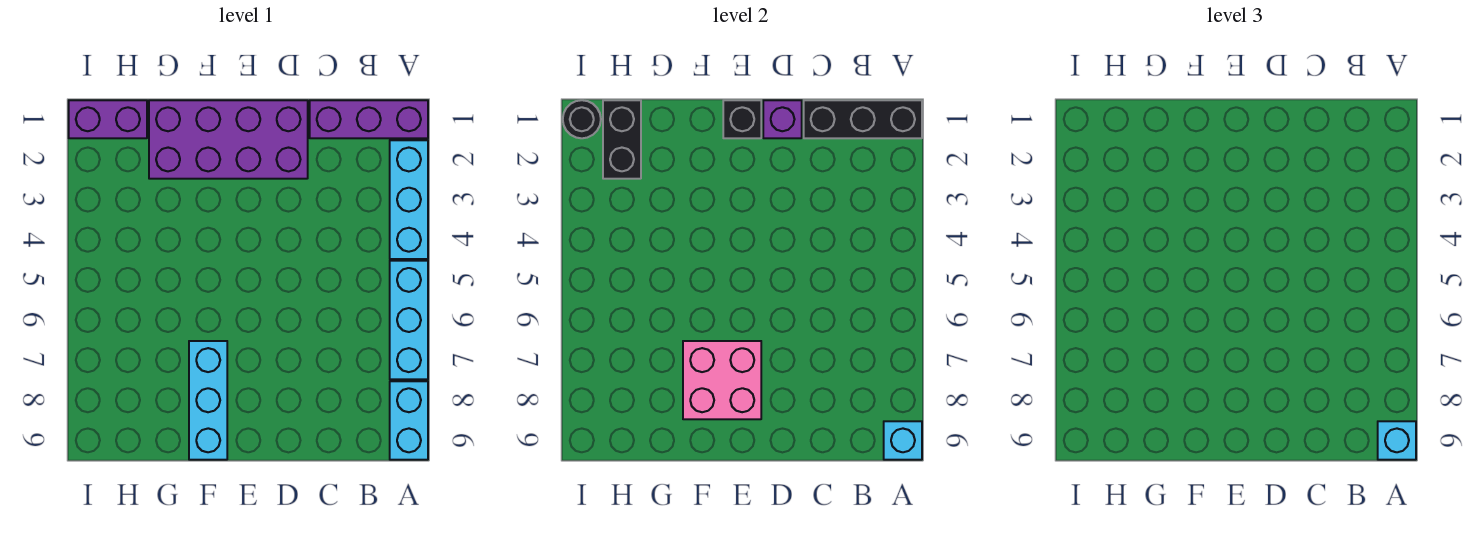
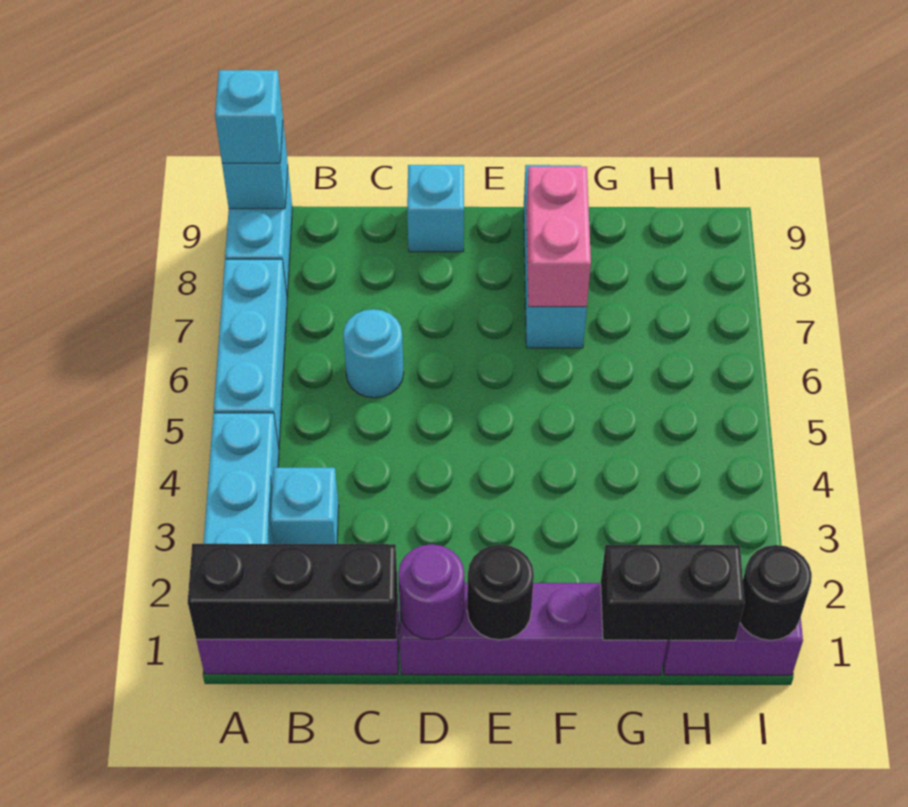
none -> cyan brick B3 level 1
none -> cyan round brick C6 level 1
purple brick D1:G2 level 1 -> purple brick D1:G1 level 1
purple brick D1 level 2 -> purple round brick D1 level 2
none -> cyan brick D9 level 1
black brick E1 level 2 -> black round brick E1 level 2
pink brick E7:F8 level 2 -> pink brick F7:F8 level 2
black brick H1:H2 level 2 -> black brick G1:H1 level 2

